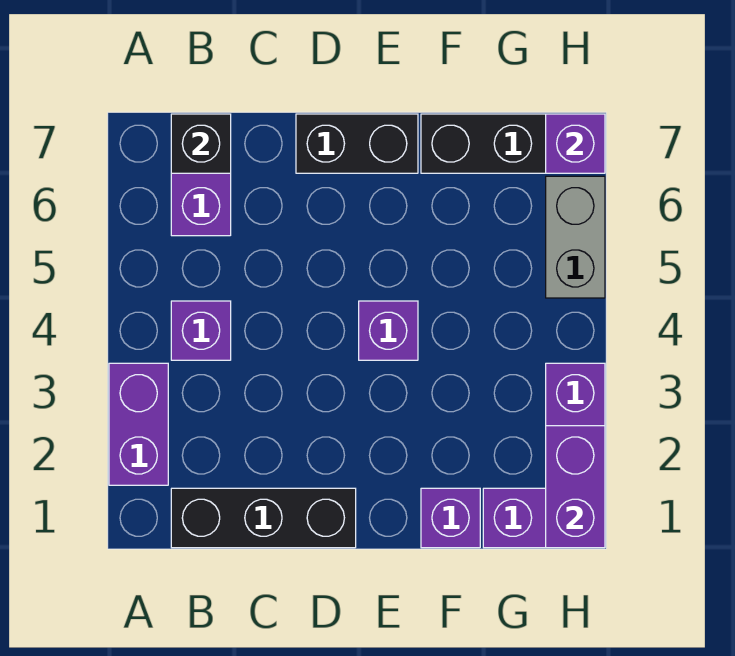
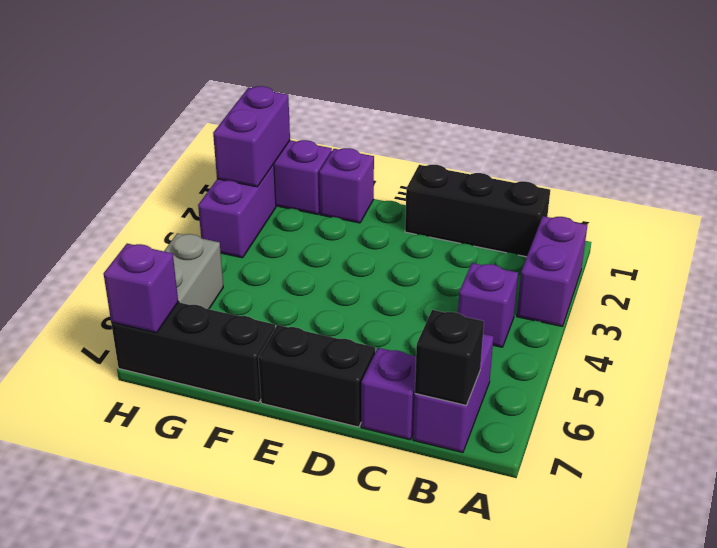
purple brick E4 level 1 -> purple brick C7 level 1

